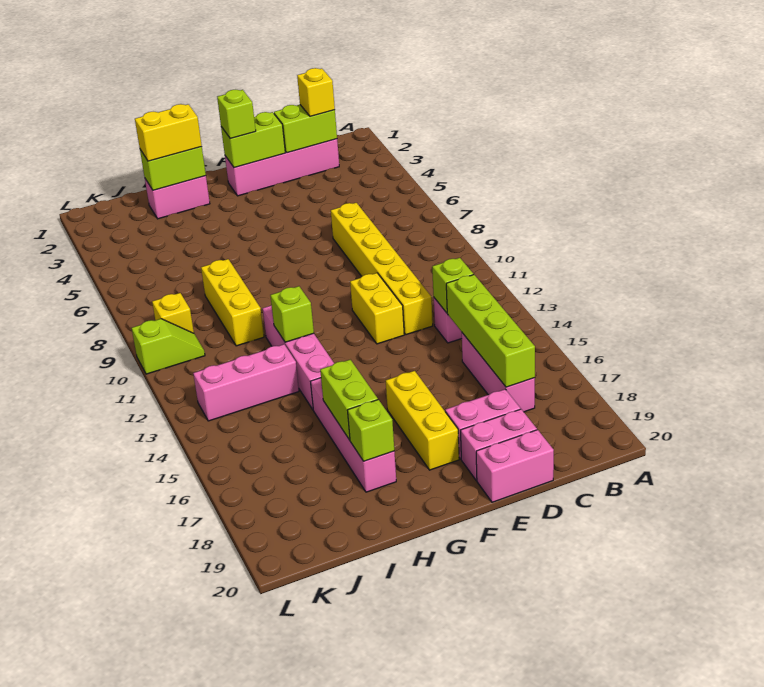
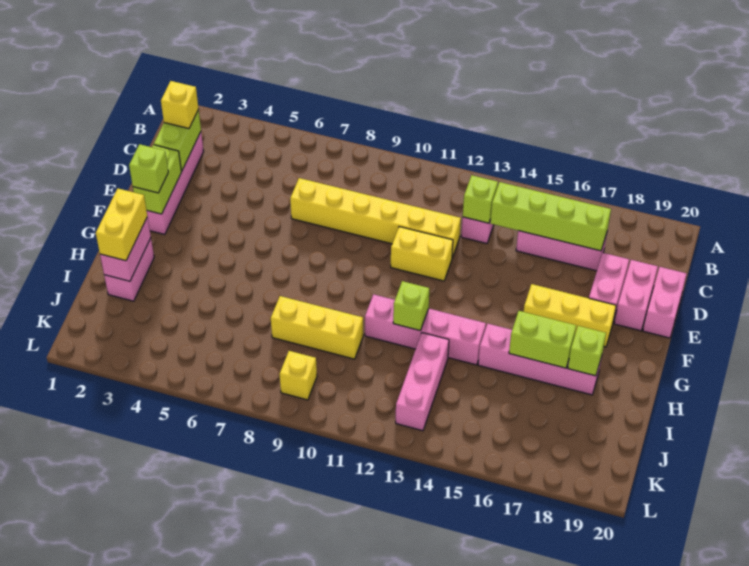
lime brick H2:I2 level 2 -> pink brick H2:I2 level 2
lime slope K10:L10 level 1 top L -> none

